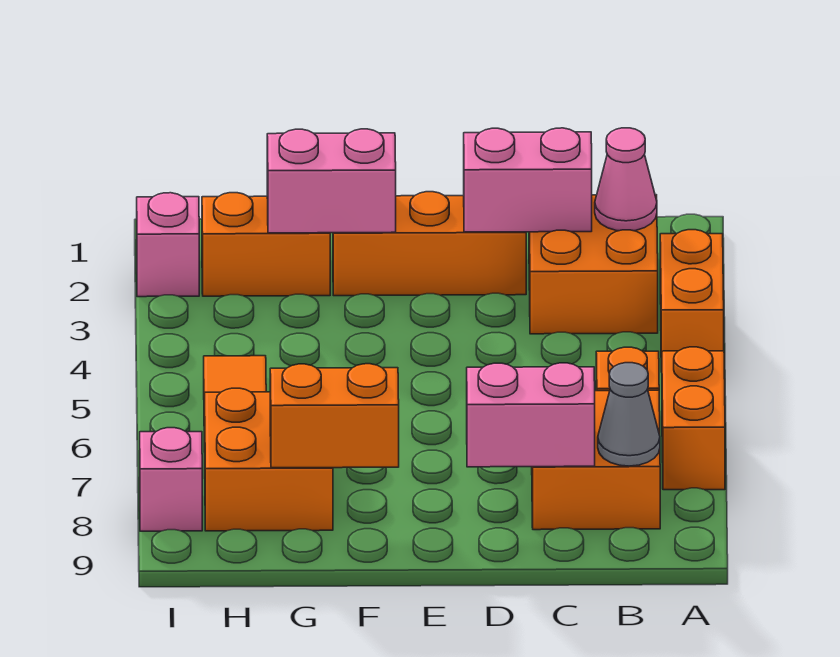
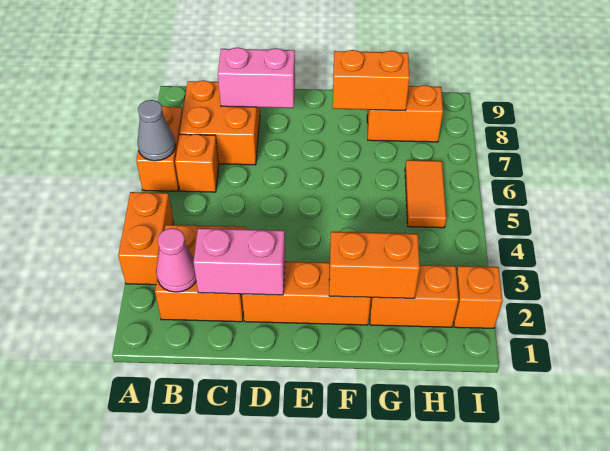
grey cone B8 level 2 -> grey cone A6 level 2
pink brick F2:G2 level 2 -> orange brick F2:G2 level 2
orange brick G7:H8 level 1 -> orange brick G8:H8 level 1
pink brick I2 level 1 -> orange brick I2 level 1
pink brick I8 level 1 -> none

